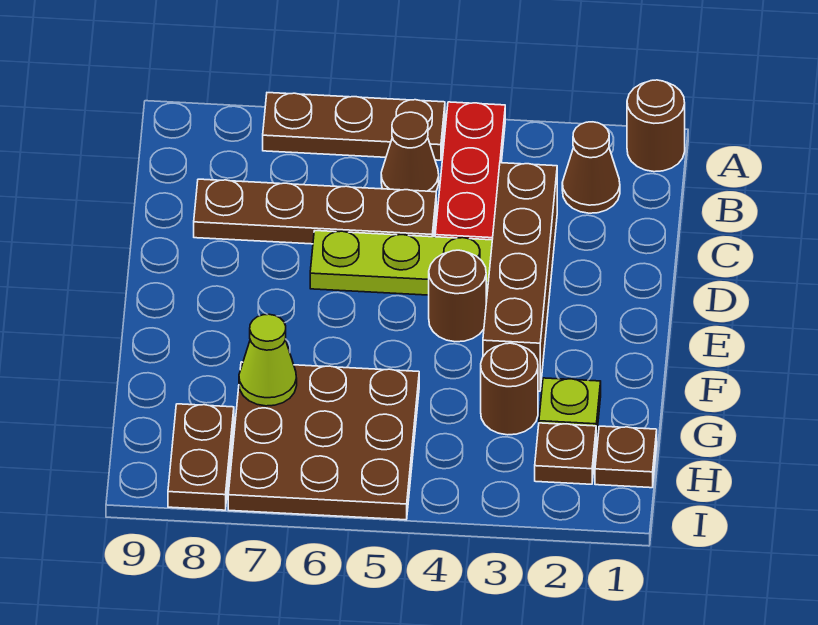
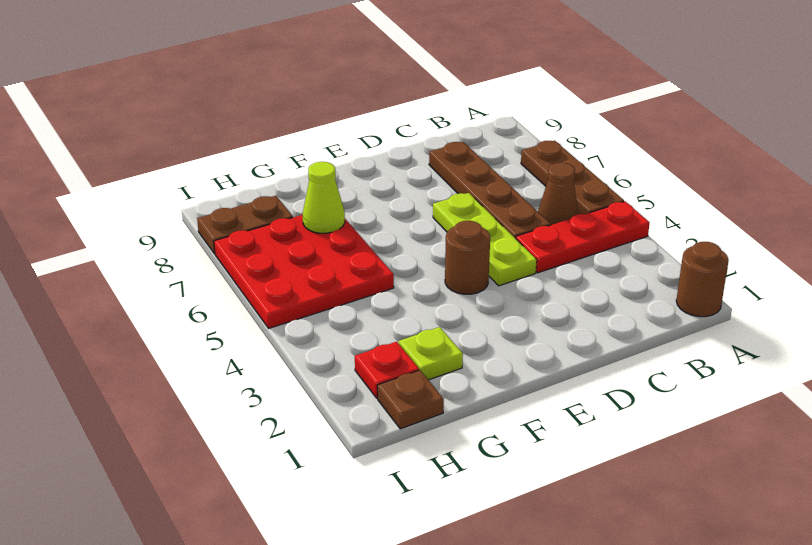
brown cone B2 level 1 -> none
brown brick C3:F3 level 1 -> none
brown round brick G3 level 1 -> none
brown plate G5:I7 level 1 -> red plate G5:I7 level 1
brown plate H2 level 1 -> red plate H2 level 1

